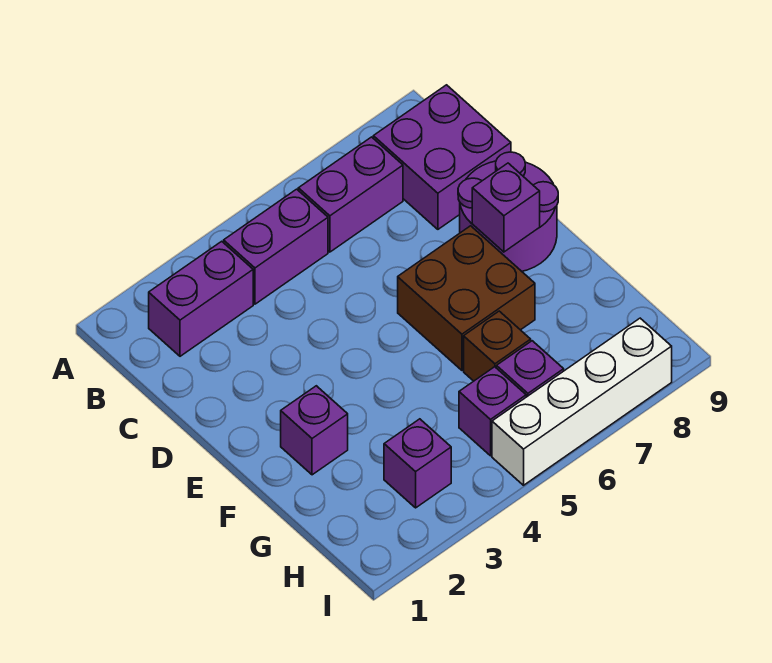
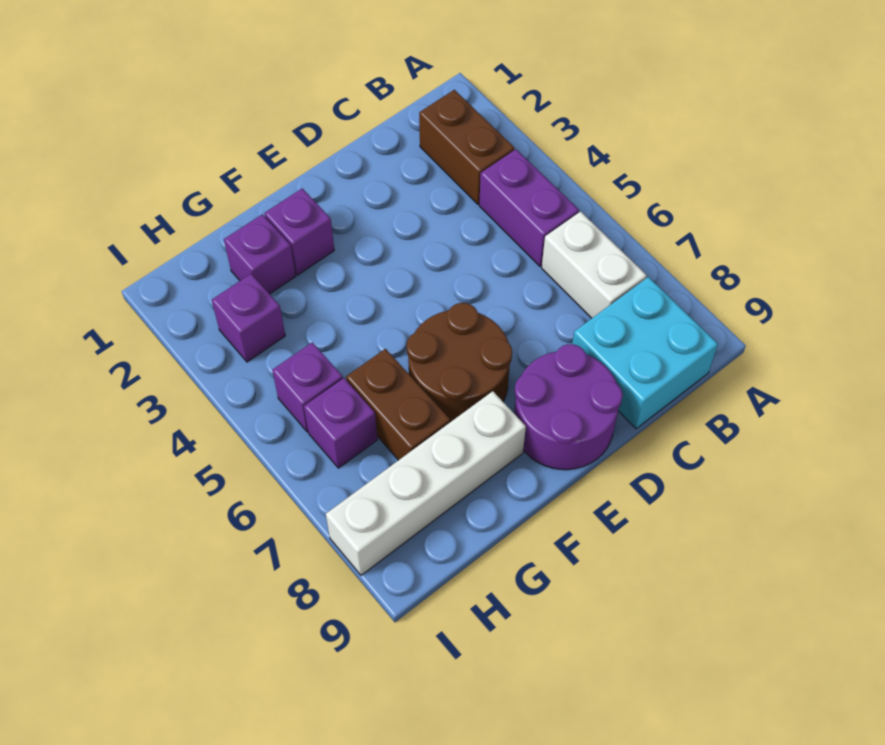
purple brick B2:B3 level 1 -> brown brick B2:B3 level 1
purple brick B6:B7 level 1 -> white brick B6:B7 level 1
purple brick B8:C9 level 1 -> cyan brick B8:C9 level 1
brown brick E6:F7 level 1 -> brown round brick E6:F7 level 1
purple brick E8 level 2 -> purple brick G2 level 1
brown brick G6 level 1 -> brown brick G6:G7 level 1
white brick I5:I8 level 1 -> white brick F8:I8 level 1

